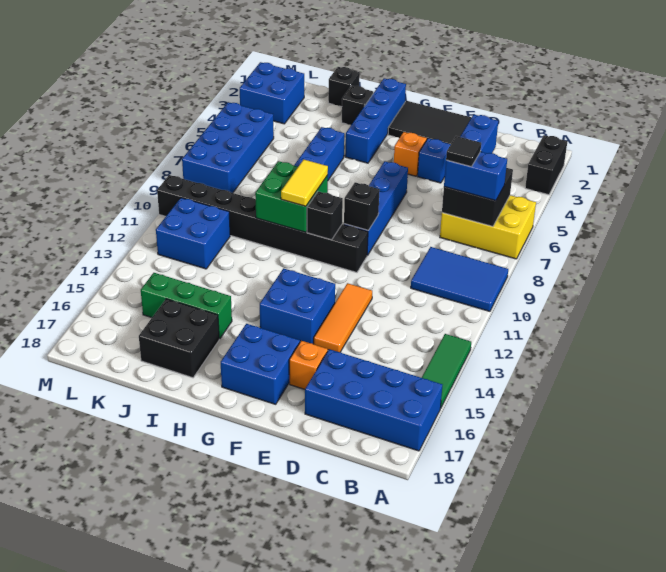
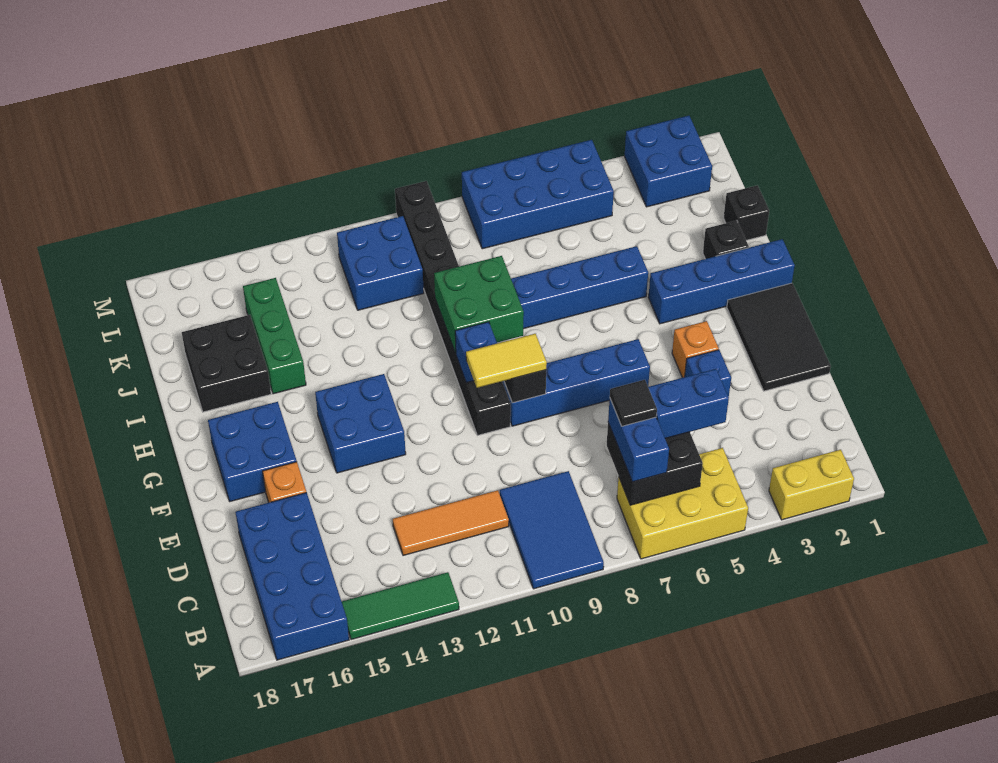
black brick A2:A3 level 1 -> yellow brick A2:A3 level 1
yellow brick A6:C7 level 1 -> yellow brick A5:B7 level 1
orange tile E12:E14 level 1 -> orange tile C11:C13 level 1
black brick G10 level 2 -> blue brick G10 level 2
yellow tile H9:H10 level 3 -> yellow tile F9:F10 level 3

